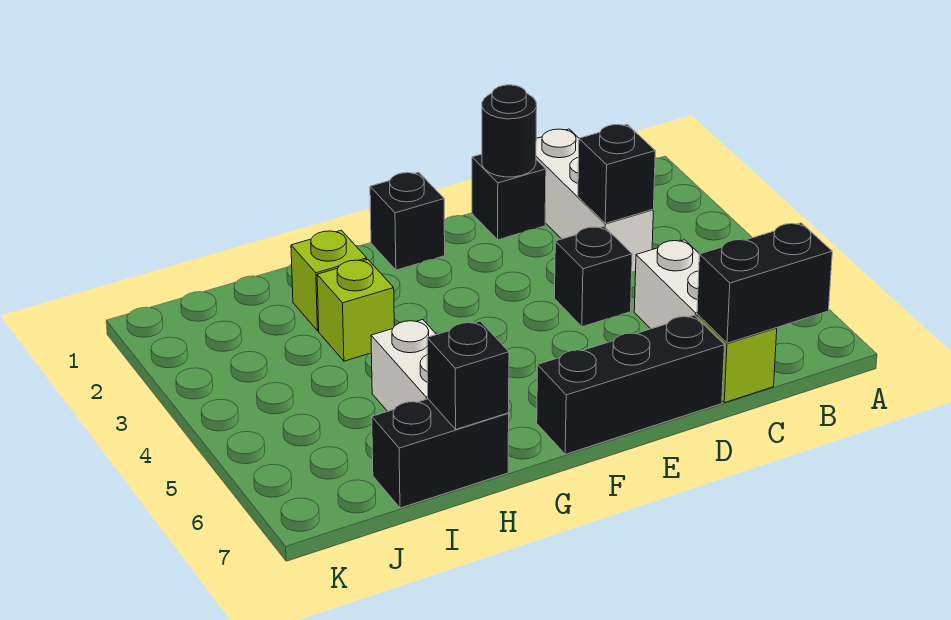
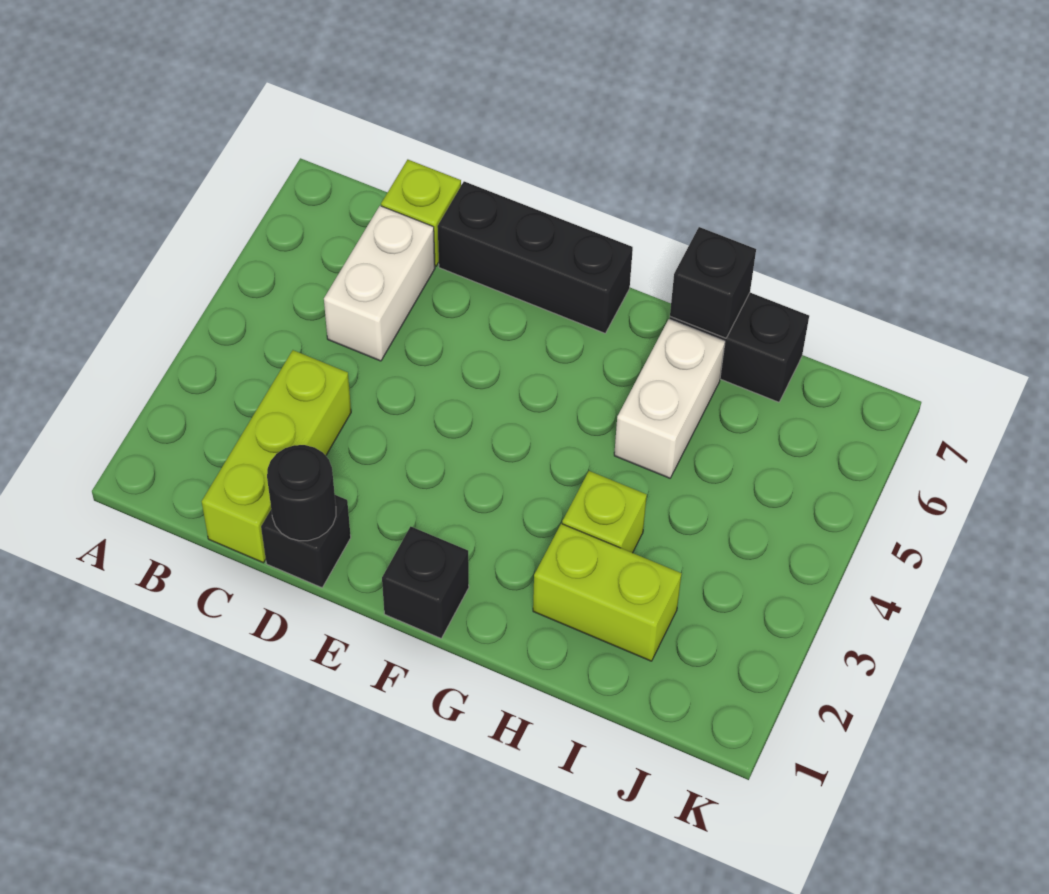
black brick B7:C7 level 2 -> none
white brick C1:C3 level 1 -> lime brick C1:C3 level 1
black brick C3 level 2 -> none
black brick D4 level 1 -> none
lime brick H2 level 1 -> lime brick H2:I2 level 1

